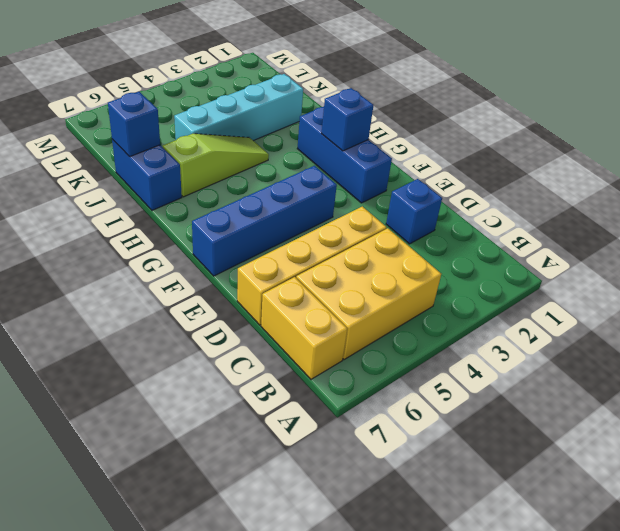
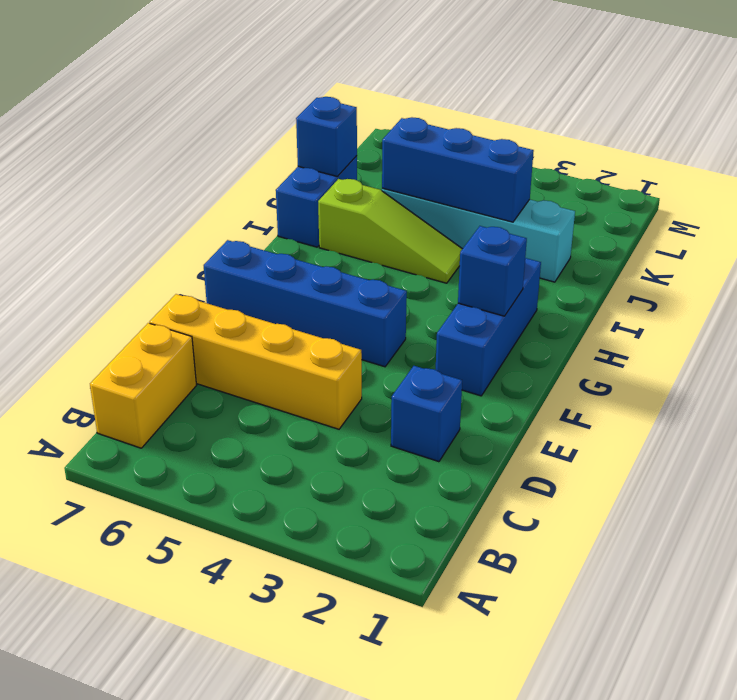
yellow brick B4:C6 level 1 -> none
none -> blue brick J3:J5 level 2

